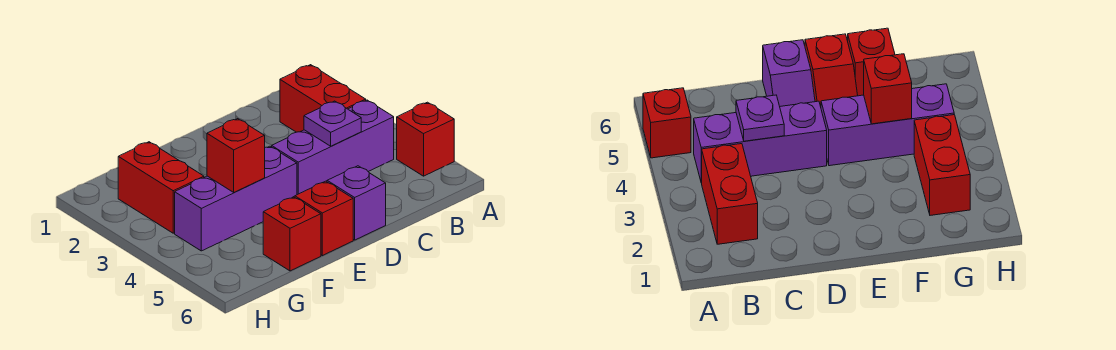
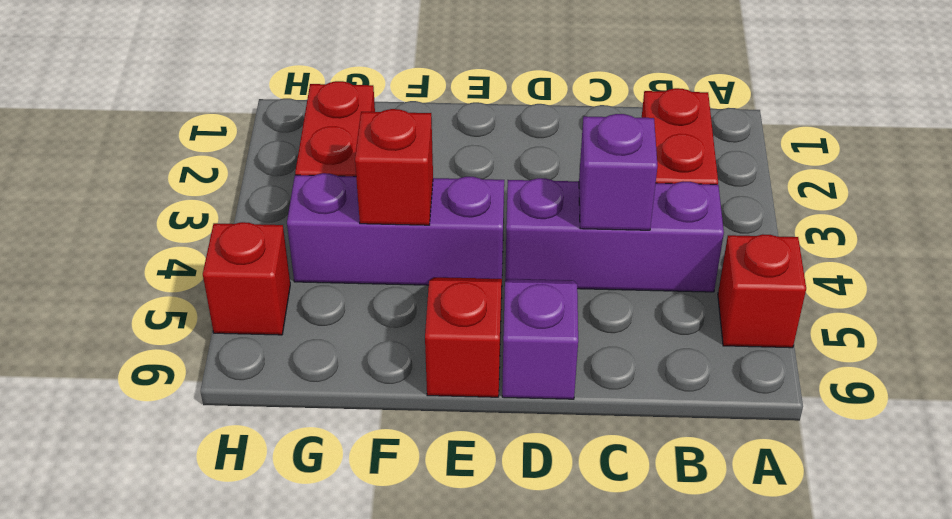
purple plate C4 level 2 -> purple brick C4 level 2
red brick F6 level 1 -> red brick H5 level 1

